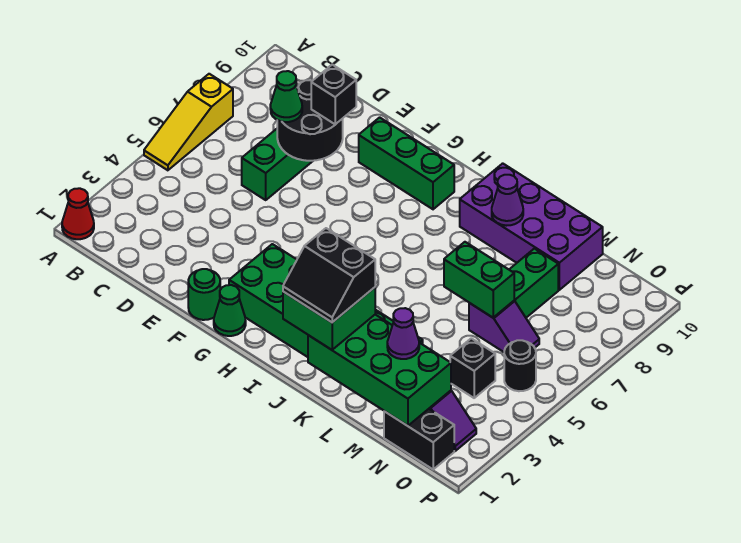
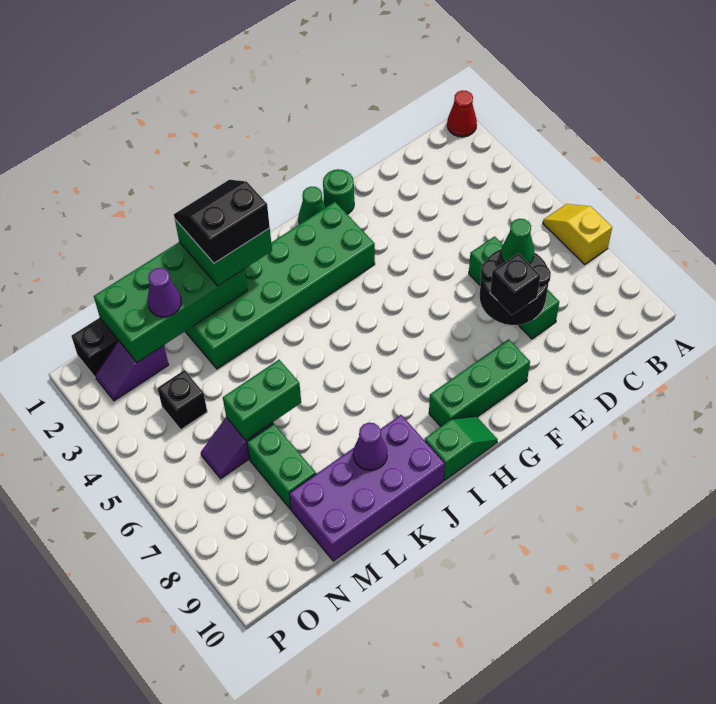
yellow slope A5:A7 level 1 top 7 -> yellow slope A6:A7 level 1 top 7
none -> green slope H10:I10 level 1 top I
black round brick O5 level 1 -> none

